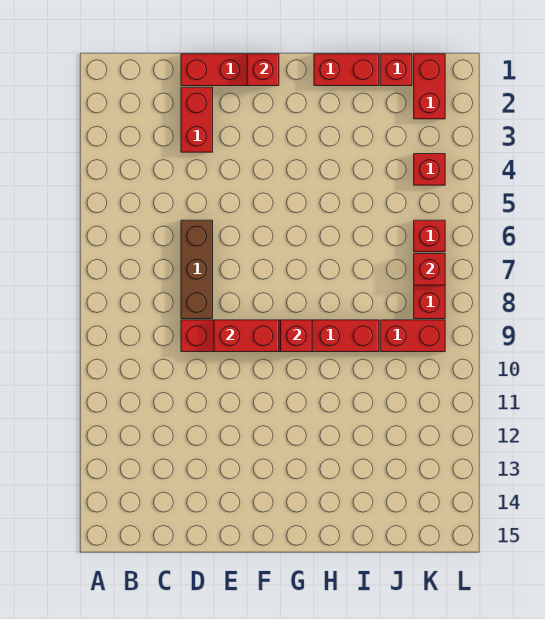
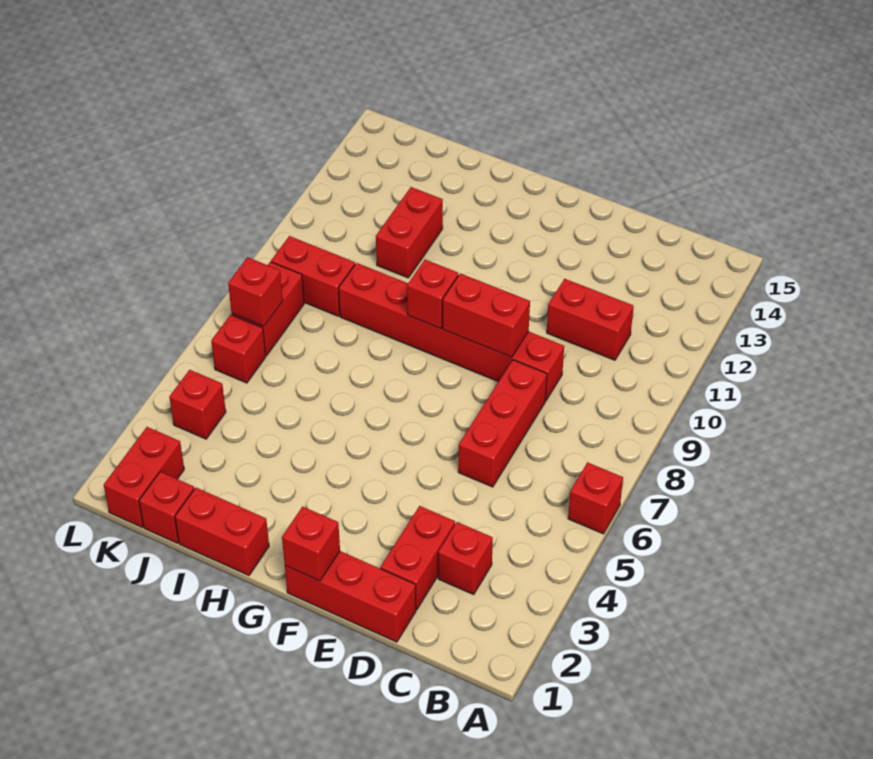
none -> red brick A6 level 1
none -> red brick C3 level 1
none -> red brick C11:D11 level 1
brown brick D6:D8 level 1 -> red brick D6:D8 level 1
none -> red brick I11:I12 level 1

